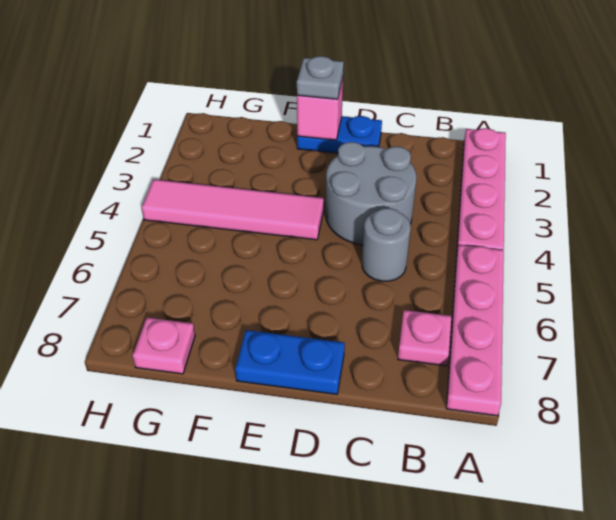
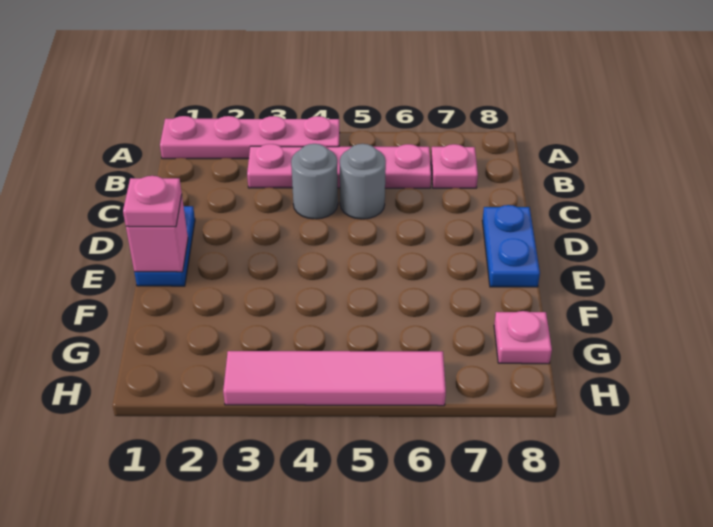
pink plate A5:A8 level 1 -> pink plate B3:B6 level 1
grey round brick C3:D4 level 1 -> grey round brick C4 level 1
grey plate E1 level 3 -> pink plate E1 level 3
pink tile E4:H4 level 1 -> pink tile H3:H6 level 1

